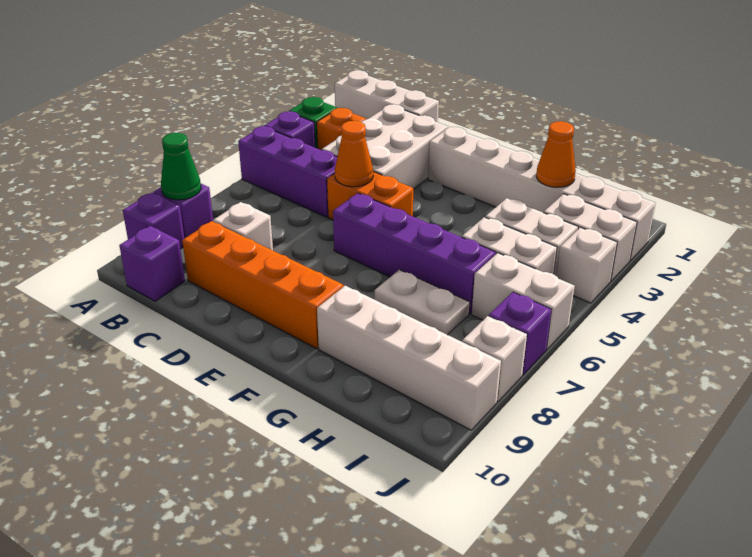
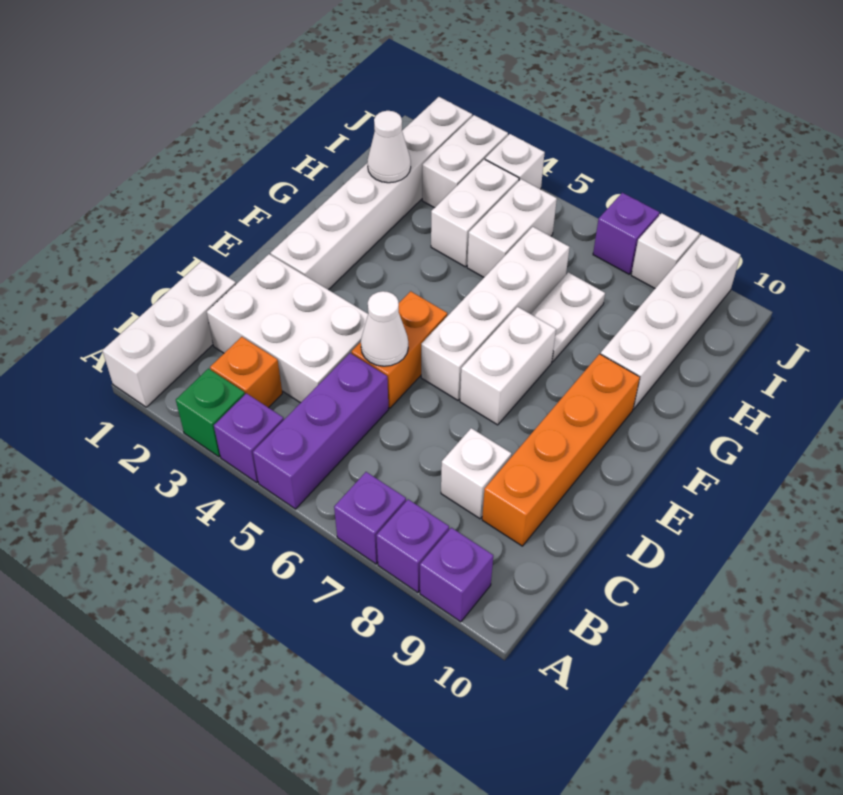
green cone A8 level 2 -> none
purple brick B10 level 1 -> purple brick A7 level 1
orange cone D5 level 2 -> white cone D5 level 2
purple brick E6:H6 level 1 -> white brick E6:H6 level 1
orange cone H2 level 2 -> white cone H2 level 2
white brick I6:J6 level 1 -> white brick E7:F7 level 1

